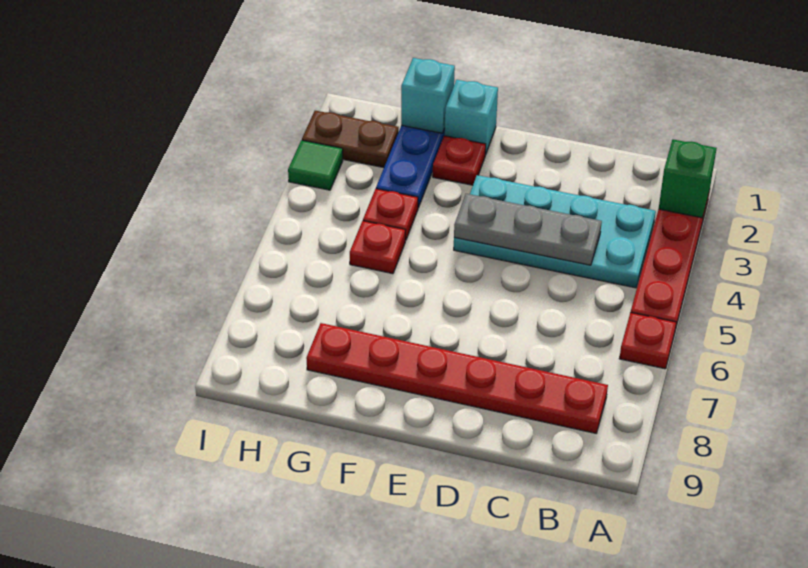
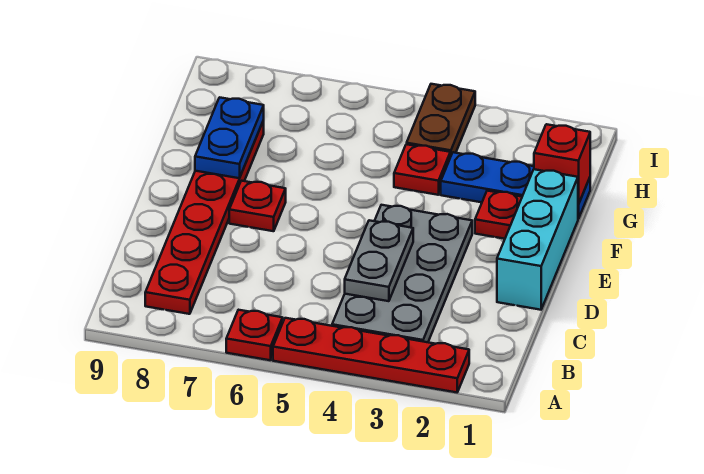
green brick A2 level 2 -> none
cyan plate B3:E4 level 1 -> grey plate B3:E4 level 1
grey plate C4:E4 level 2 -> grey plate C4:D4 level 2
cyan brick F1 level 1 -> cyan brick D1:F1 level 1
none -> blue plate F8:G8 level 2
cyan brick G1 level 2 -> red brick G1 level 2
red plate G5 level 1 -> red plate E7 level 1
brown plate H2:I2 level 1 -> brown plate H4:I4 level 1
green tile I3 level 1 -> none

